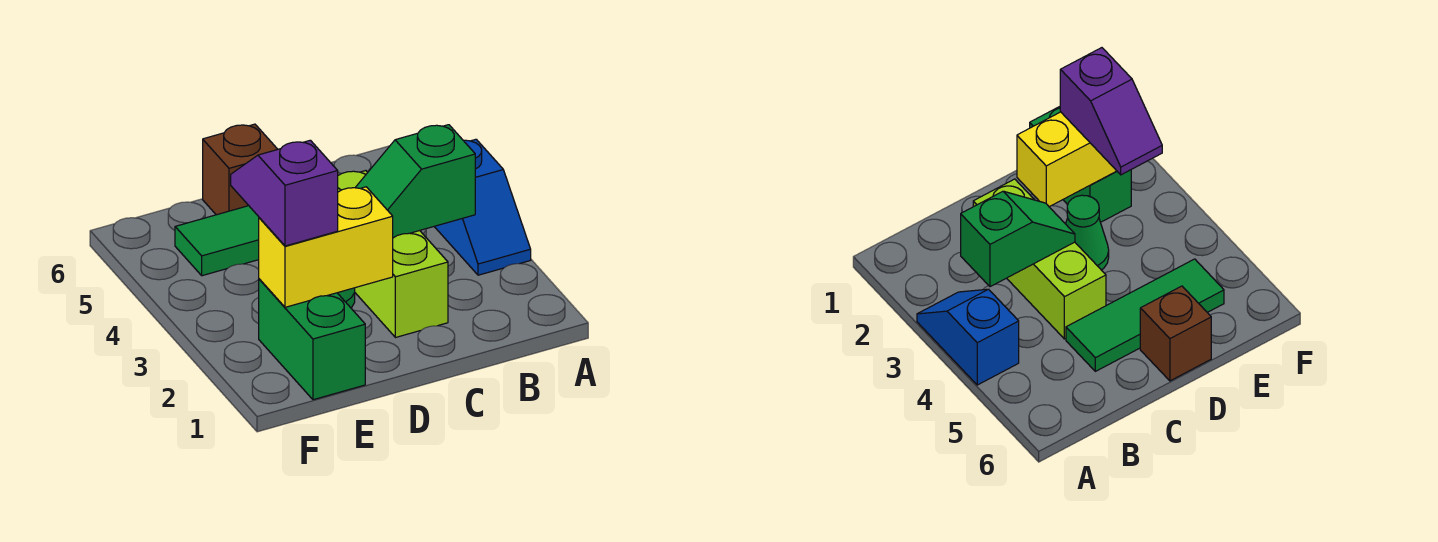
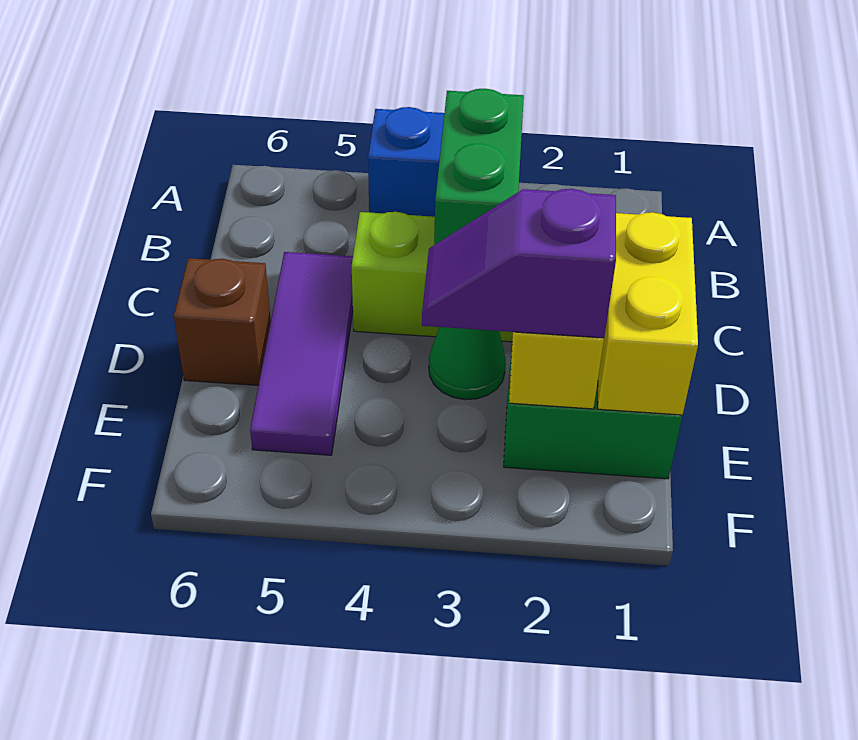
green slope B3:C3 level 2 top B -> green brick B3:C3 level 2
green tile C5:E5 level 1 -> purple tile C5:E5 level 1
none -> yellow brick D1:E1 level 2

